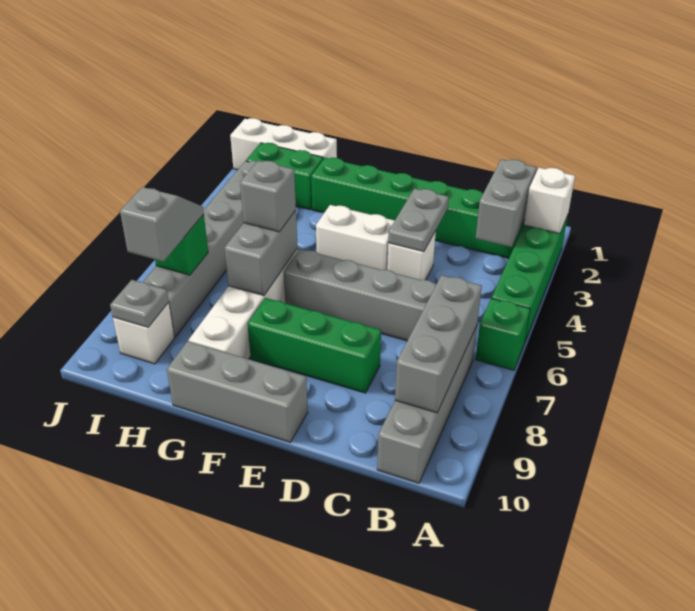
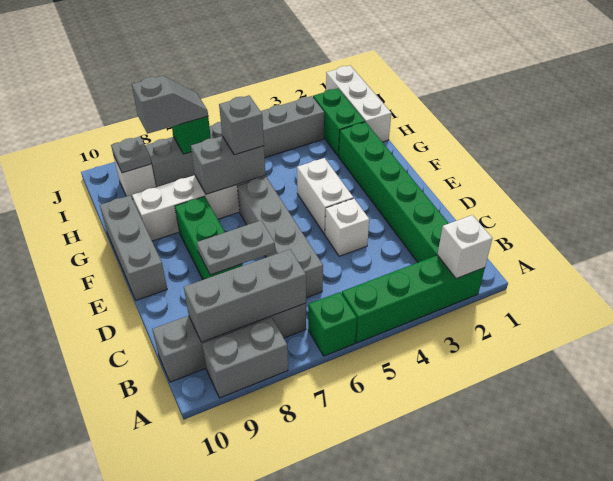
grey brick B2:B3 level 2 -> grey brick A8:A9 level 1
grey plate D3:D4 level 2 -> grey plate D7:D8 level 2

